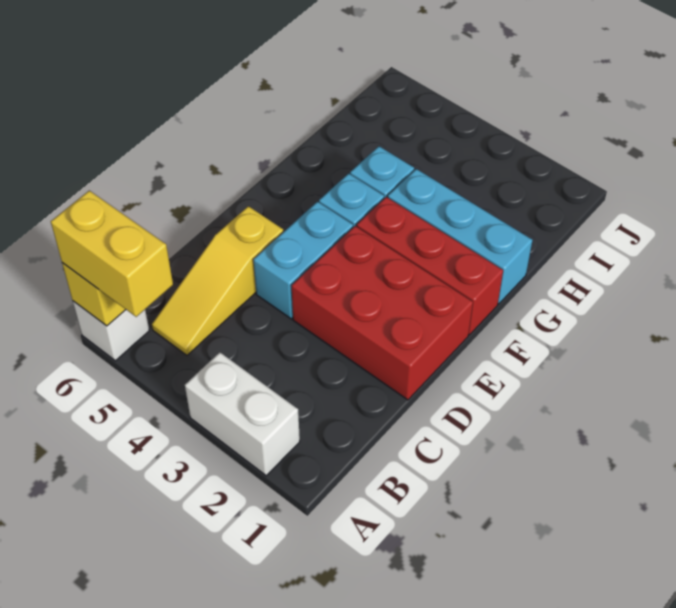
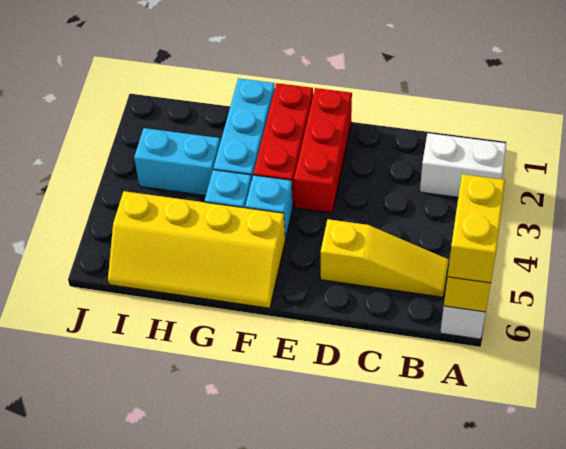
white brick A2:A3 level 1 -> white brick A2:B2 level 1
red brick D1:E3 level 1 -> red brick E1:E3 level 1
cyan brick D4:E4 level 1 -> cyan brick H3:I3 level 1
none -> yellow slope F5:I6 level 1 top 5

